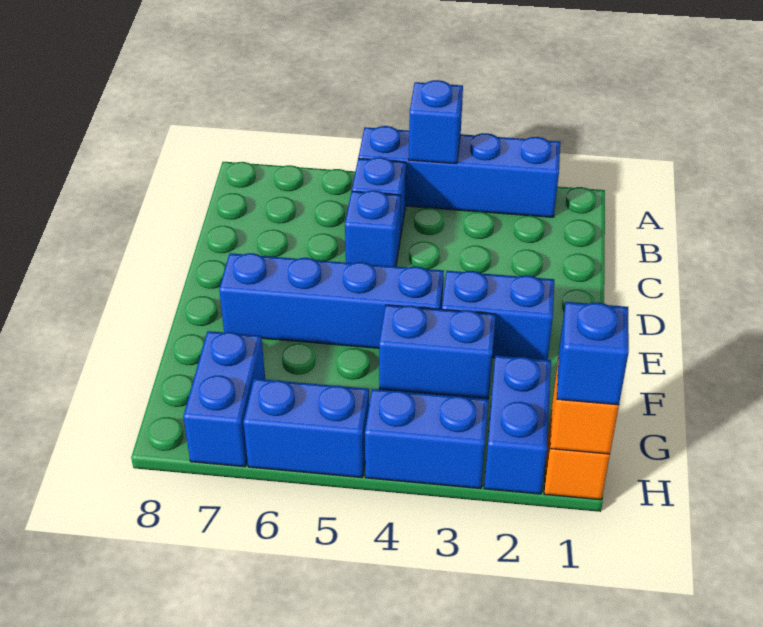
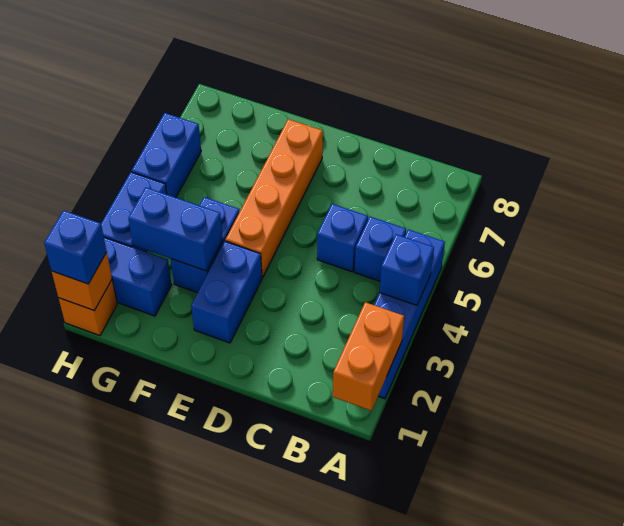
none -> orange brick A1:A2 level 2
blue brick E4:E7 level 1 -> orange brick E4:E7 level 1
blue brick G7:H7 level 1 -> blue brick F3:G3 level 2

